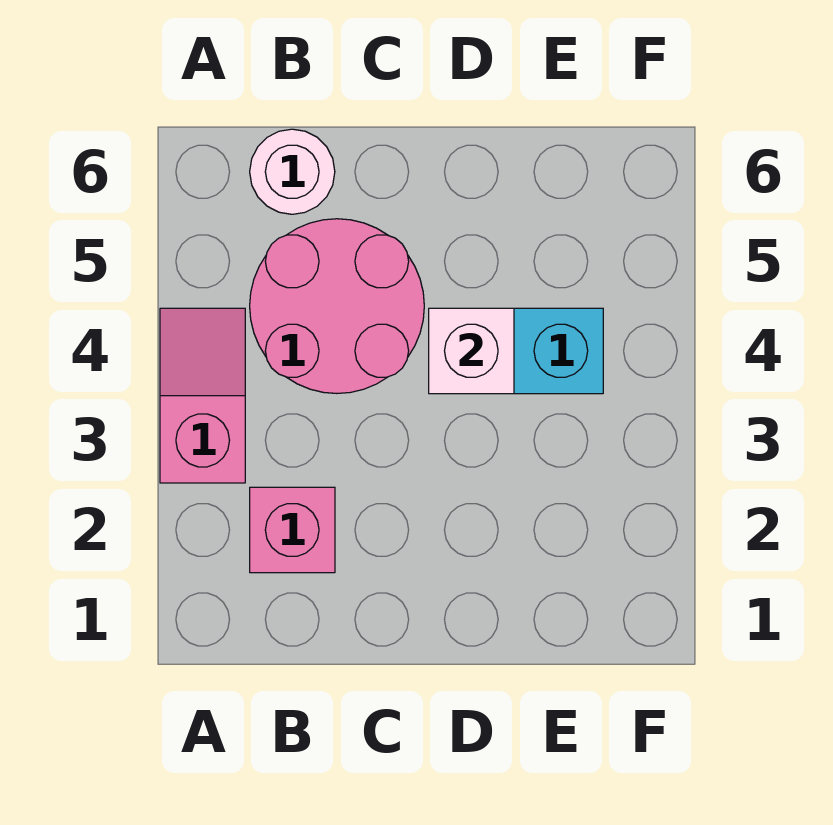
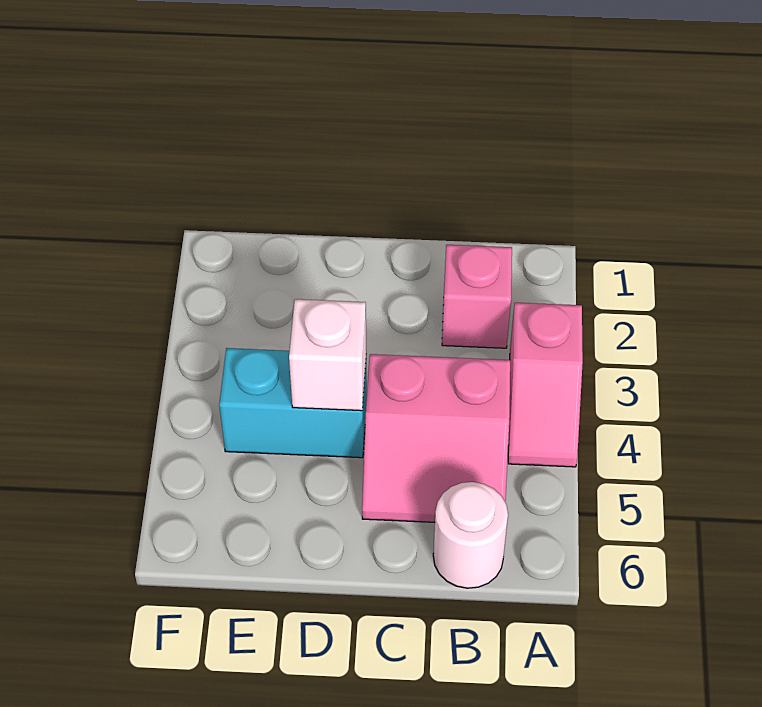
pink round brick B4:C5 level 1 -> pink slope B4:C5 level 1 top 4

